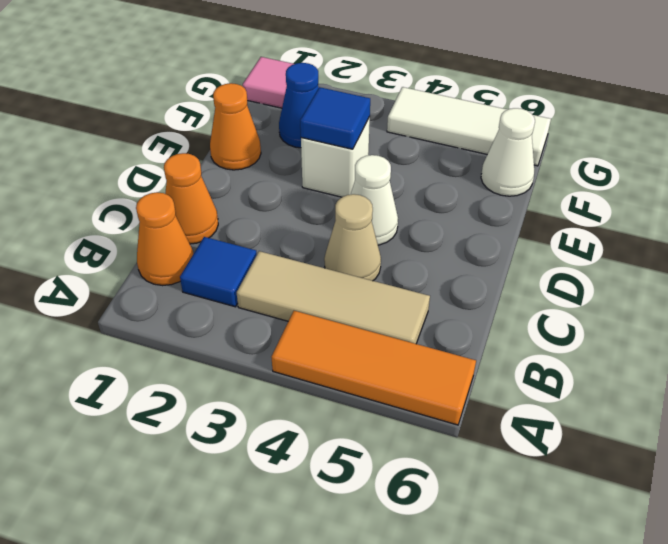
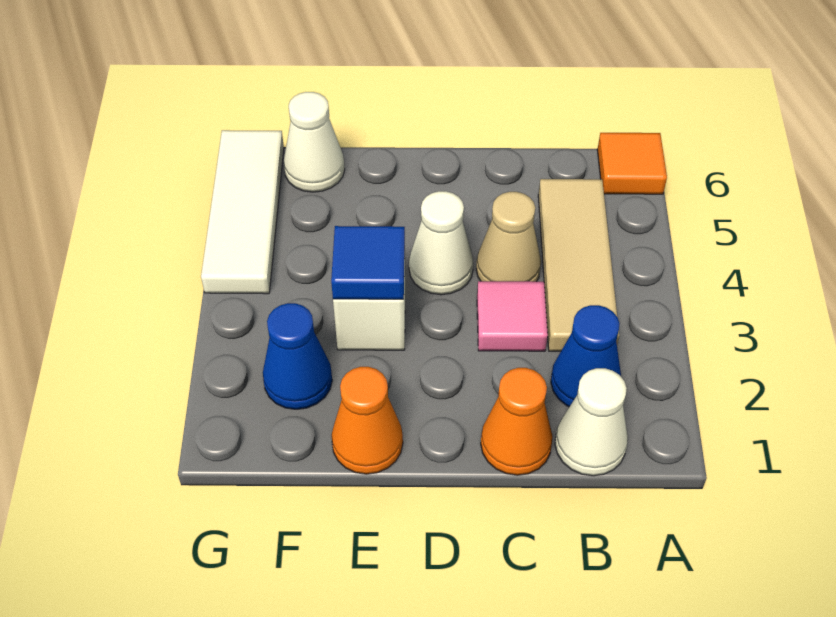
orange tile A4:A6 level 1 -> orange tile A6 level 1
orange cone B1 level 1 -> white cone B1 level 1
blue tile B2 level 1 -> blue cone B2 level 1
pink tile G1 level 1 -> pink tile C3 level 1

